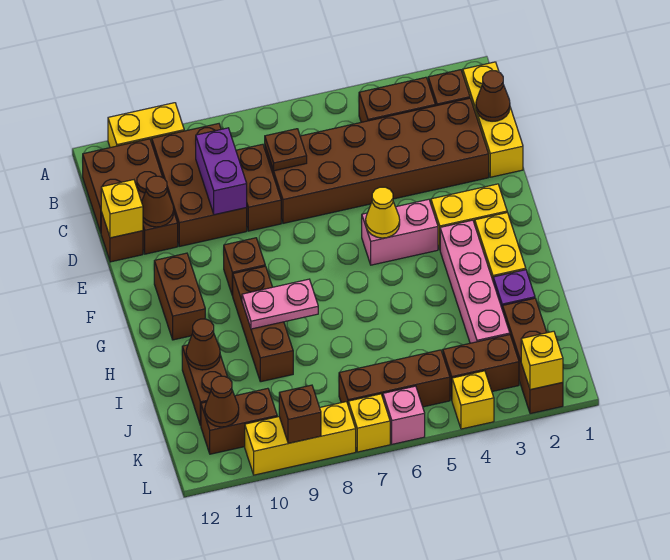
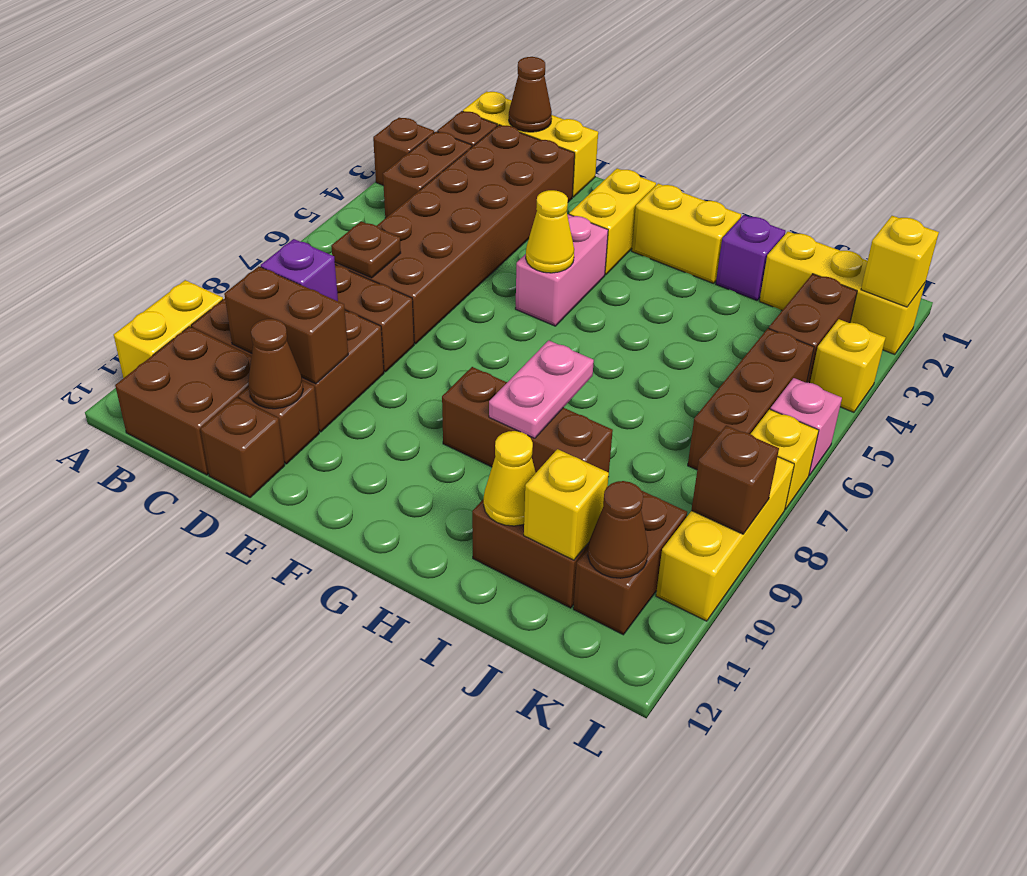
purple brick C9:D9 level 2 -> purple brick C9 level 2
yellow brick D12 level 2 -> yellow brick J11 level 2
brown brick F9 level 1 -> brown brick A3 level 1
brown brick F11:G11 level 1 -> brown brick C10:D10 level 2
pink brick G3:J3 level 1 -> none
brown cone I11 level 2 -> yellow cone I11 level 2
brown brick J2:L2 level 1 -> yellow brick J2:L2 level 1

